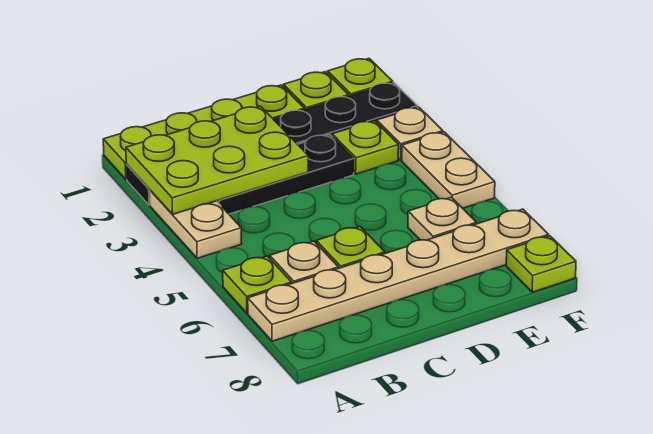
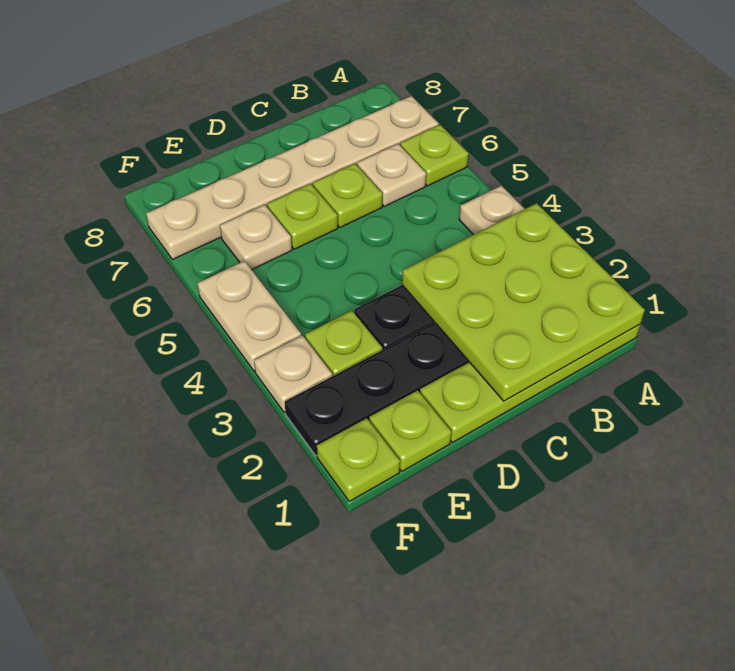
lime plate A2:C3 level 2 -> lime plate A1:C3 level 2
lime plate F8 level 1 -> lime plate D6 level 1

